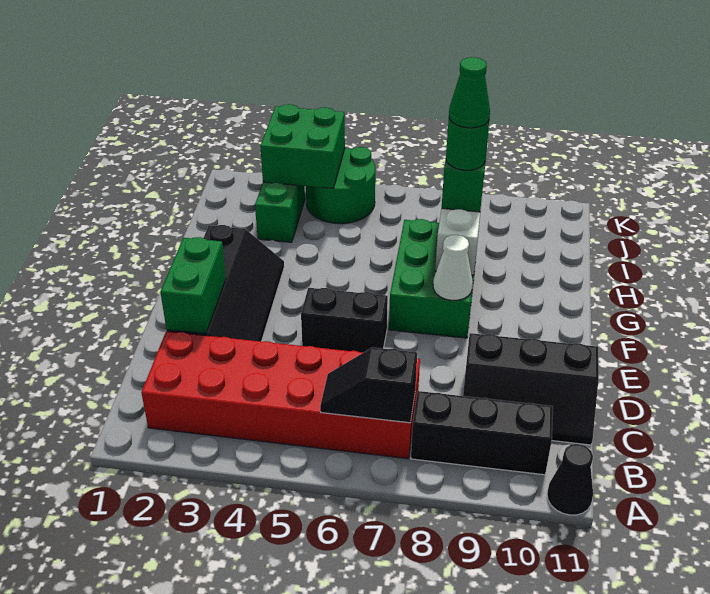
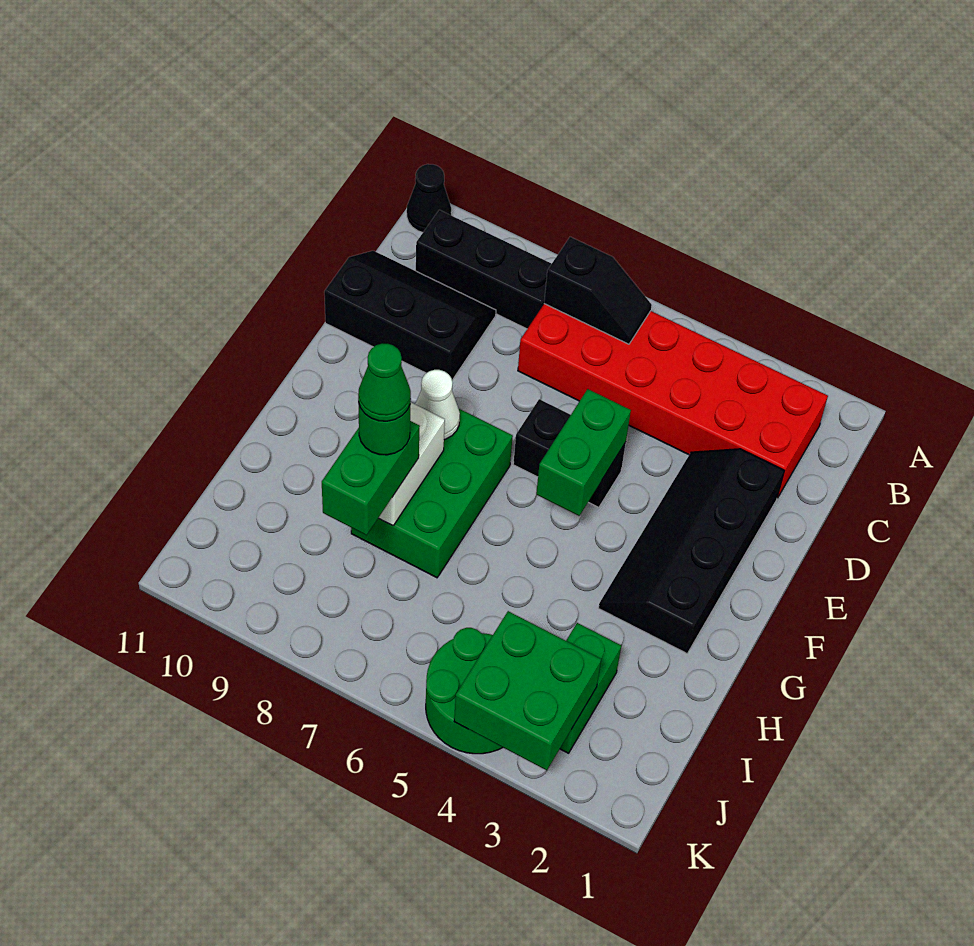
green brick D2:E2 level 2 -> green brick E5:F5 level 2

